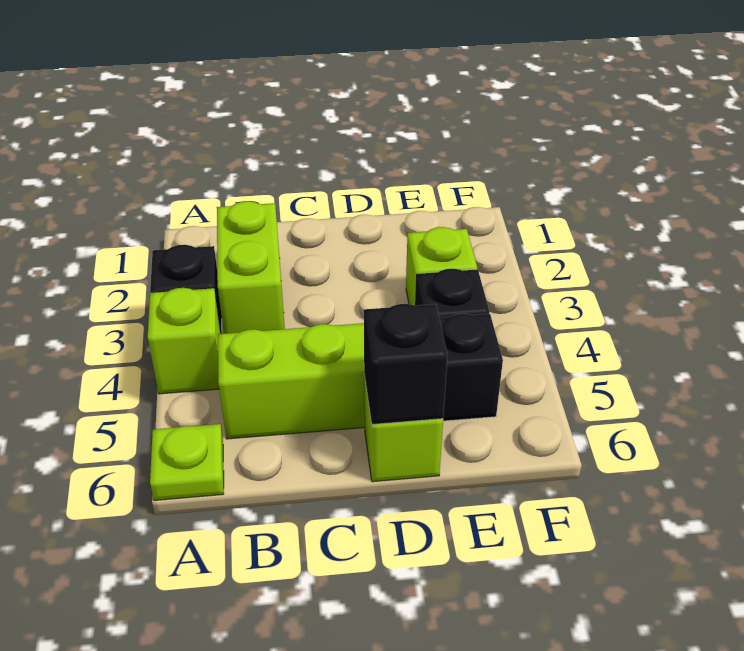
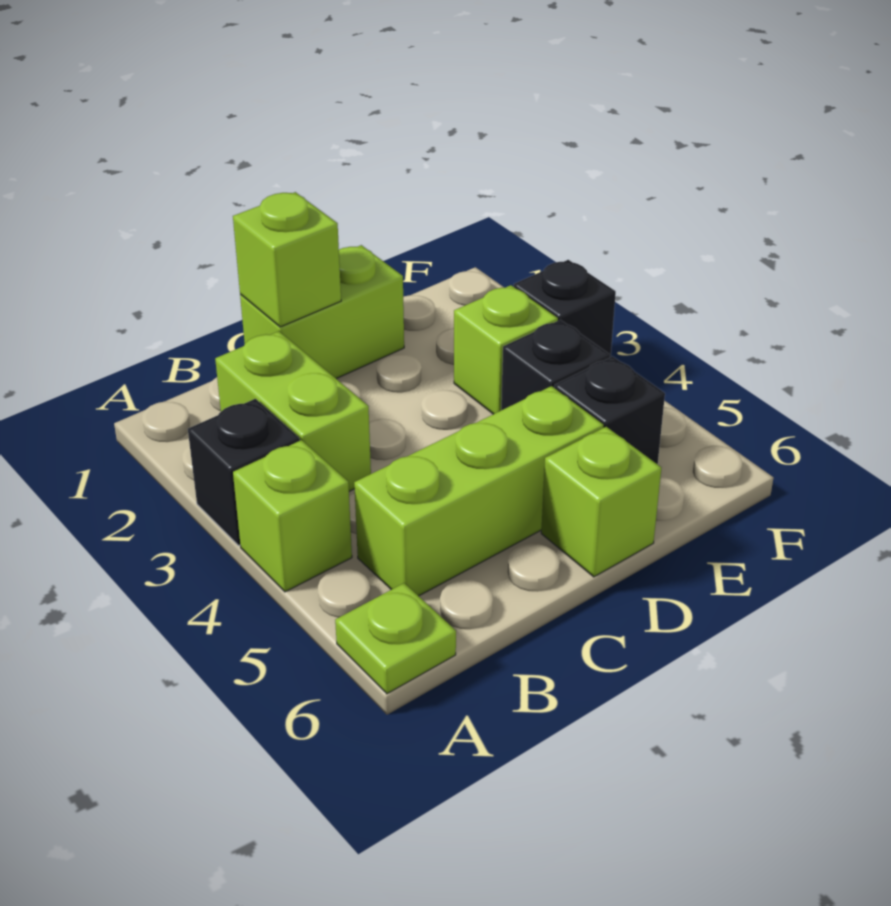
none -> lime brick C1:D1 level 1
none -> lime brick C1 level 2
black brick D6 level 2 -> black brick F3 level 1

